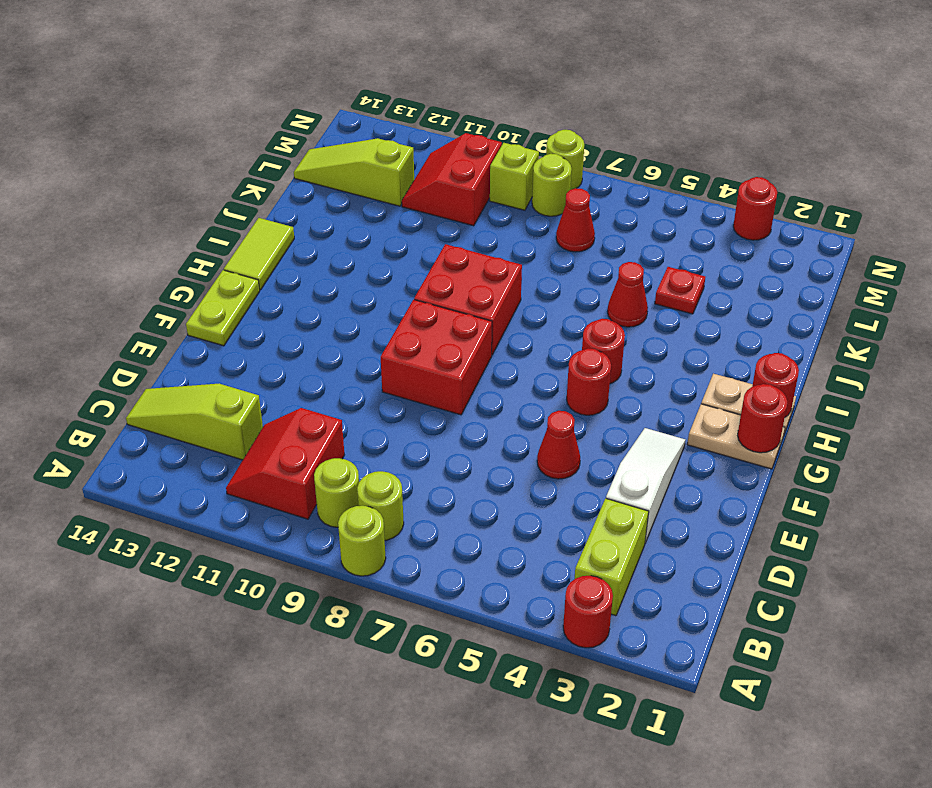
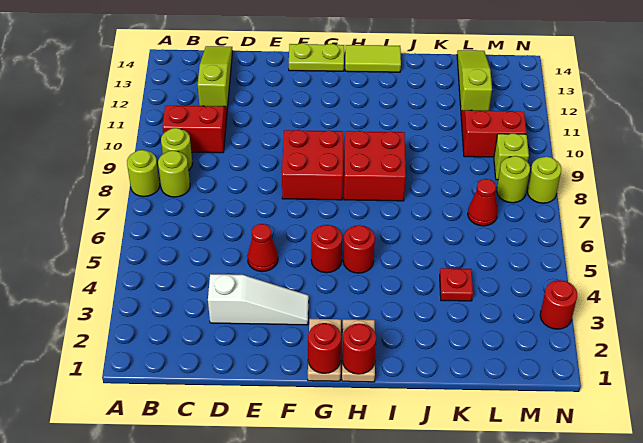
red round brick A3 level 1 -> none
lime brick B3:C3 level 1 -> none
red cone J5 level 1 -> none

